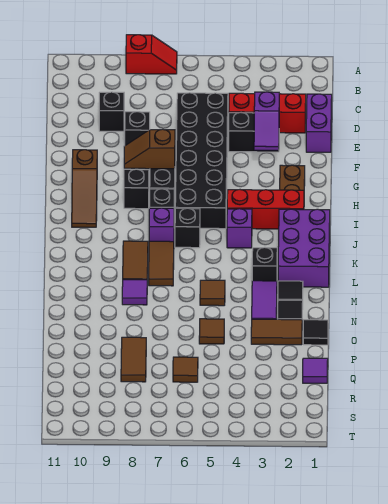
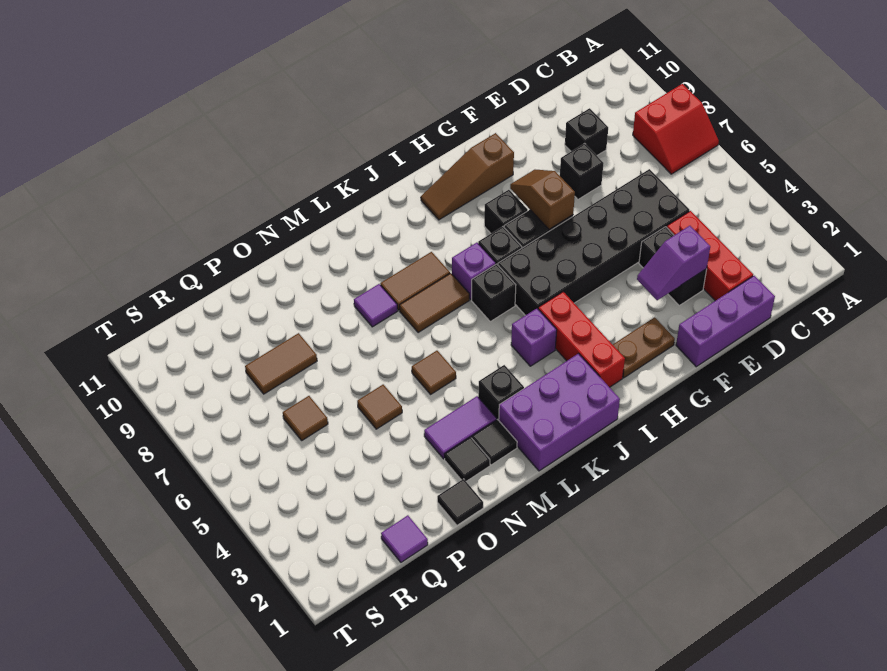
red slope A7:A8 level 1 top 8 -> red slope A7:B8 level 1 top 8
purple brick D1:E1 level 1 -> purple brick D1:F1 level 1
brown tile O2:O3 level 1 -> none

